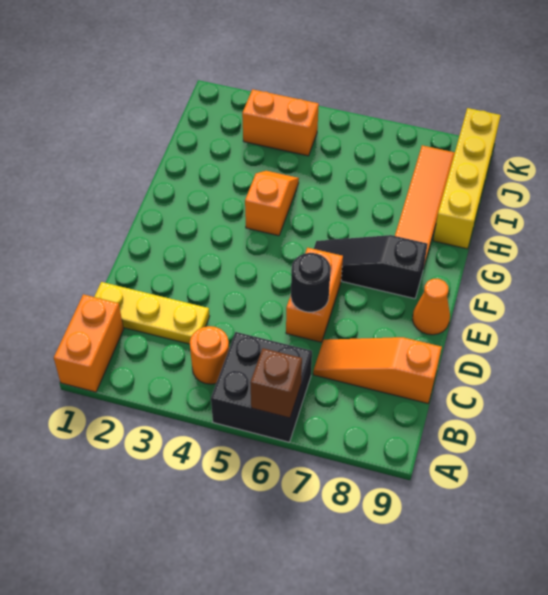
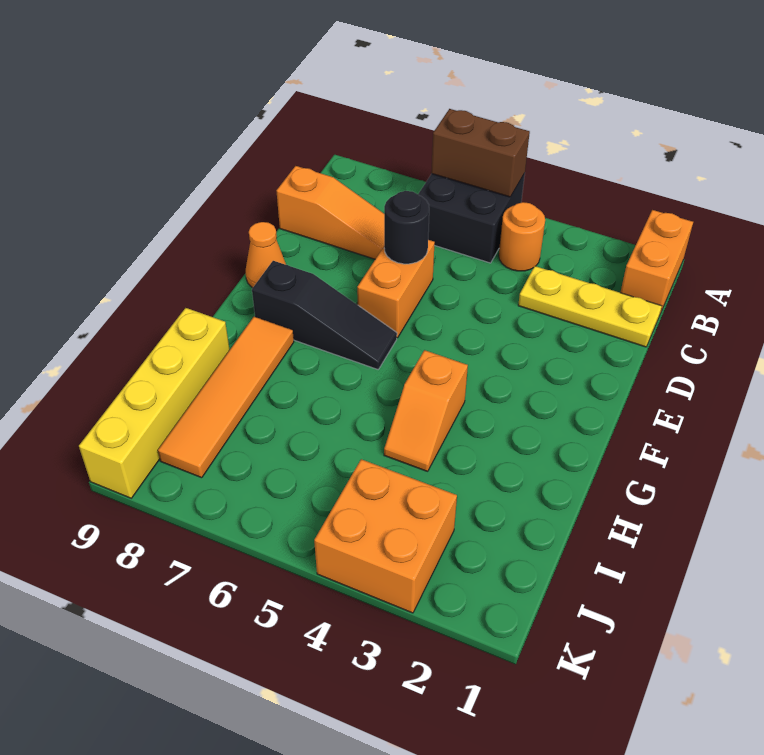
brown brick A6 level 2 -> brown brick A5:A6 level 2
orange brick J3:J4 level 1 -> orange brick J3:K4 level 1

